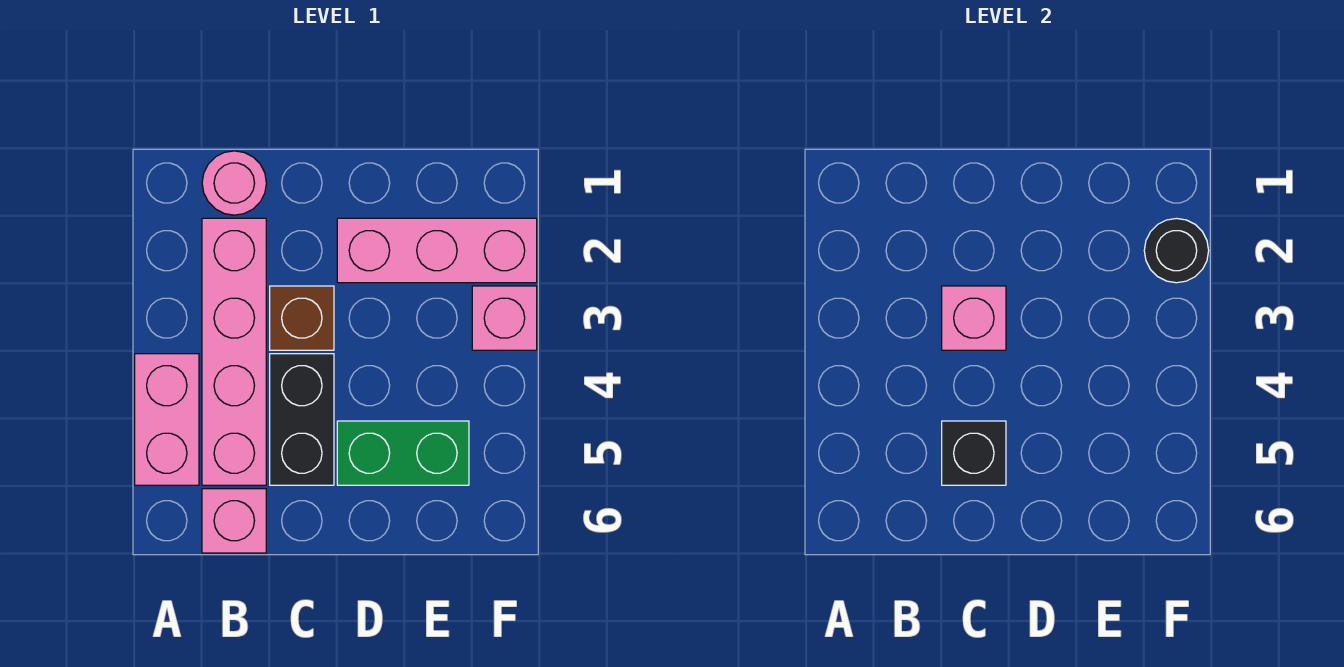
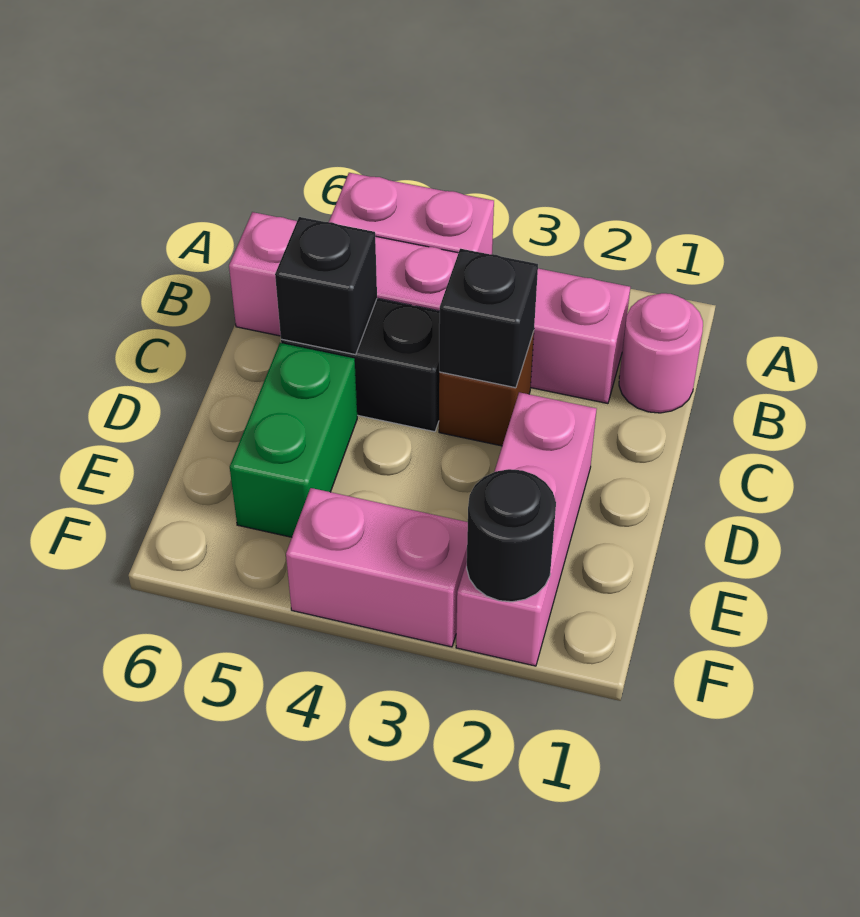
pink brick C3 level 2 -> black brick C3 level 2
pink brick F3 level 1 -> pink brick F3:F4 level 1

